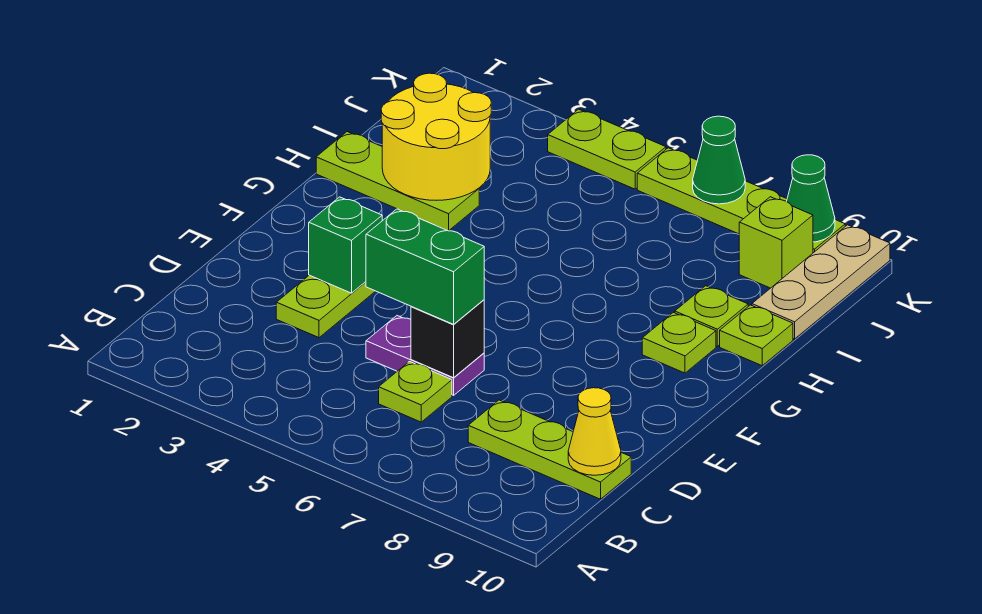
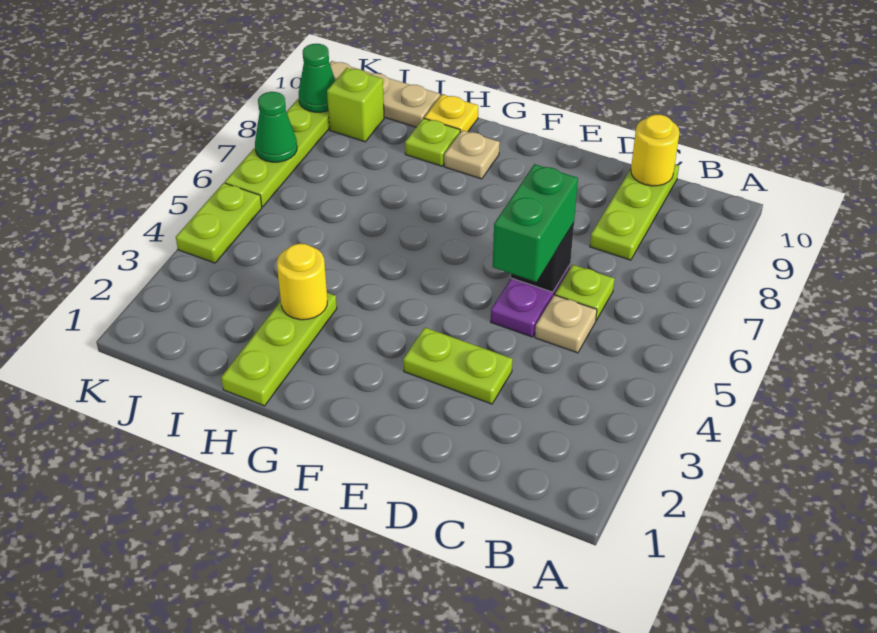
none -> tan plate C5 level 1
yellow cone C10 level 2 -> yellow round brick C10 level 2
green brick E3 level 2 -> none
lime plate G9 level 1 -> tan plate G9 level 1
yellow round brick H2:I3 level 2 -> yellow round brick H3 level 2
lime plate H10 level 1 -> yellow plate H10 level 1

